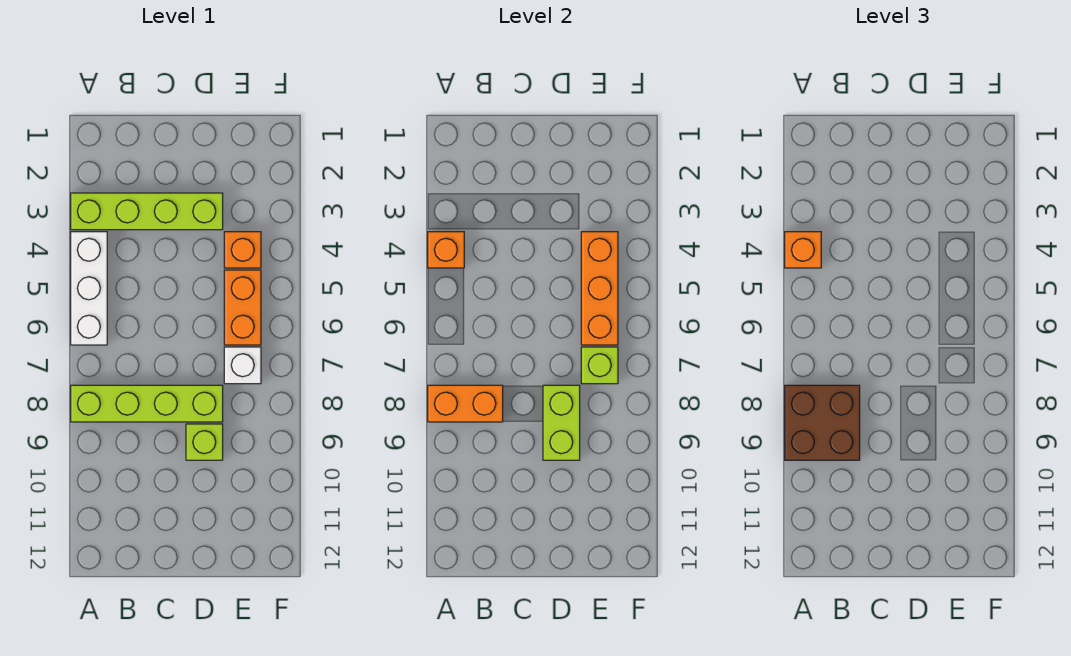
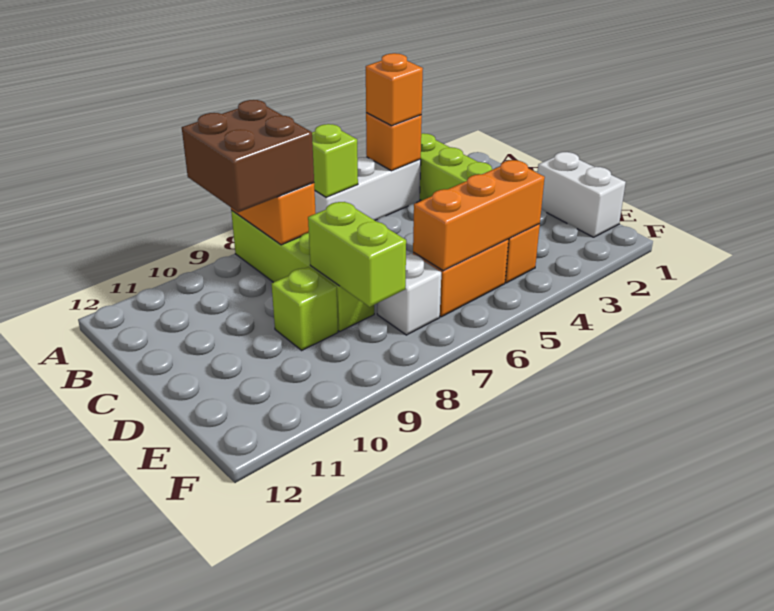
none -> white brick D1:E1 level 1
lime brick D8:D9 level 2 -> lime brick D8:E8 level 2
lime brick E7 level 2 -> lime brick A6 level 2

